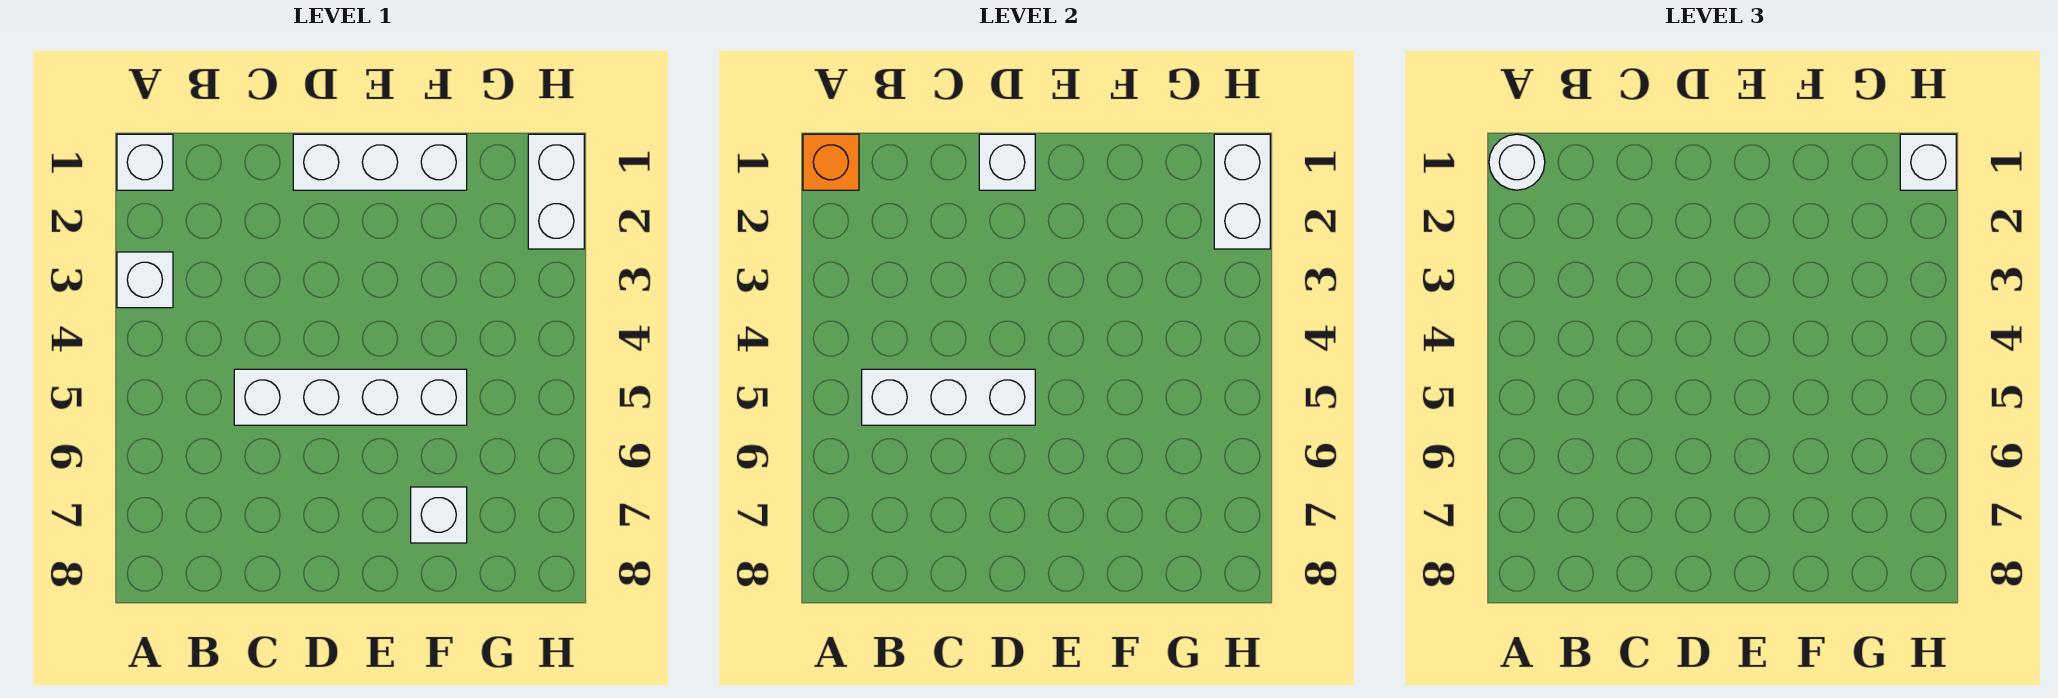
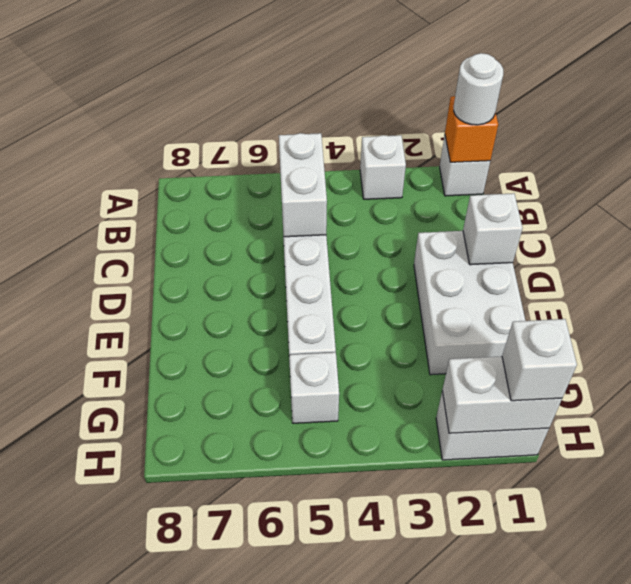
white brick B5:D5 level 2 -> white brick B5:C5 level 2
white brick D1:F1 level 1 -> white brick D1:F2 level 1
white brick F7 level 1 -> white brick G5 level 1

